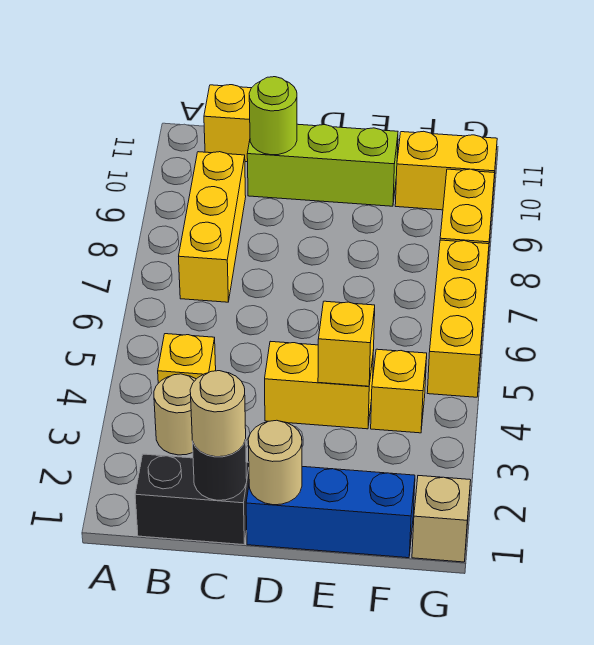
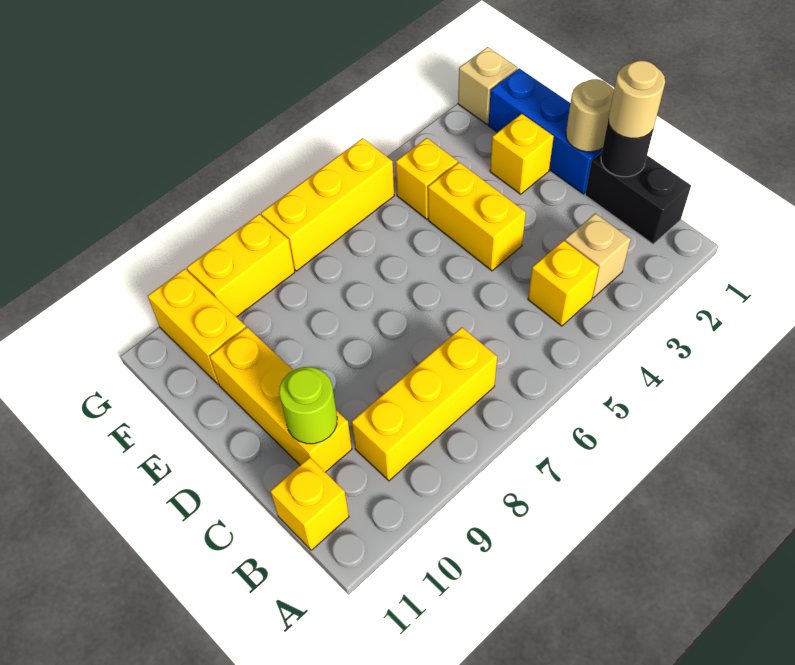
tan round brick B3 level 1 -> tan brick B3 level 1
lime brick C10:E10 level 1 -> yellow brick C10:E10 level 1
yellow brick E4 level 2 -> yellow brick E2 level 1

